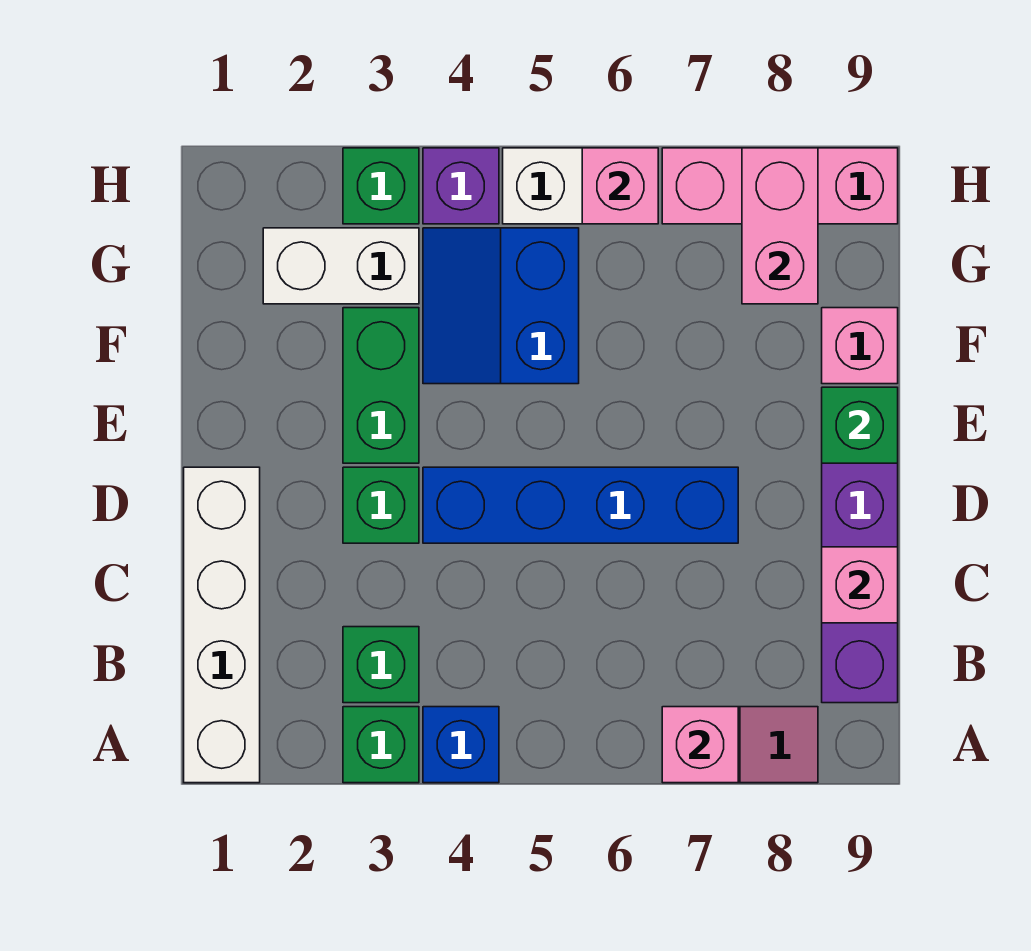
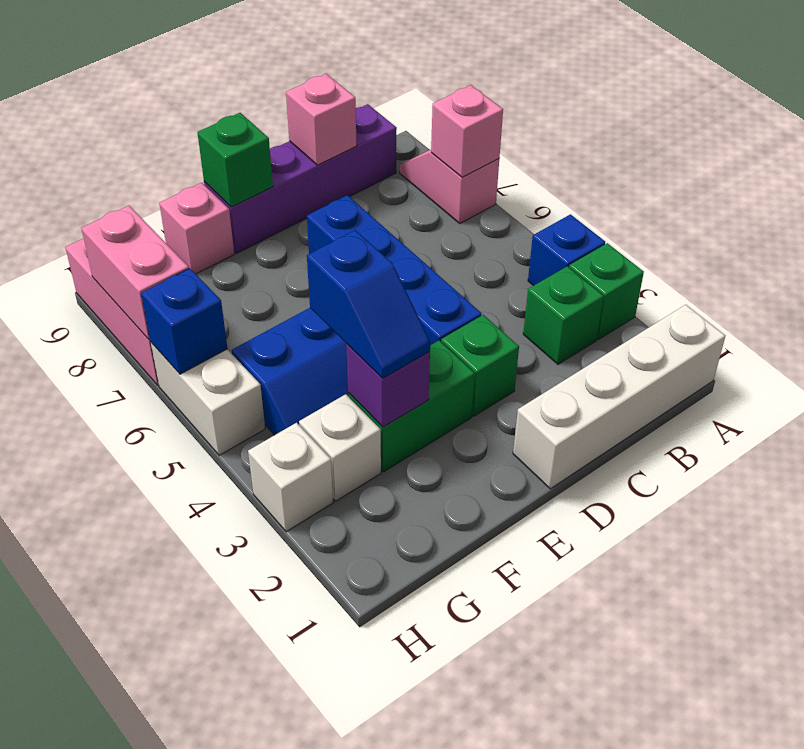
none -> blue slope F3:F4 level 3 top 4
white brick G2:G3 level 1 -> white brick G3 level 1
pink brick G8:H8 level 2 -> pink brick H7:H8 level 2
green brick H3 level 1 -> white brick H3 level 1
purple brick H4 level 1 -> purple brick F3 level 2
pink brick H6 level 2 -> blue brick H6 level 2

